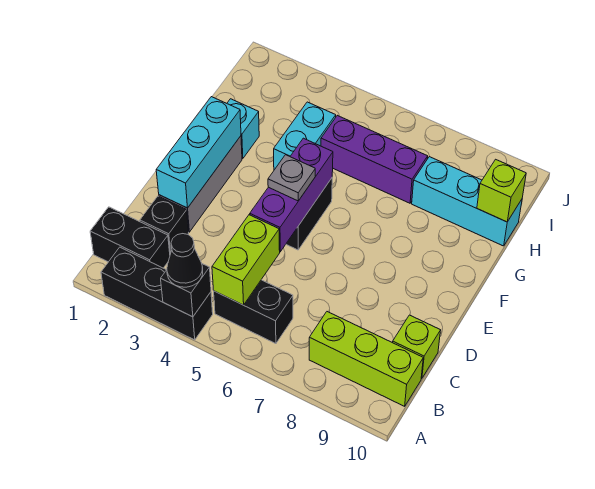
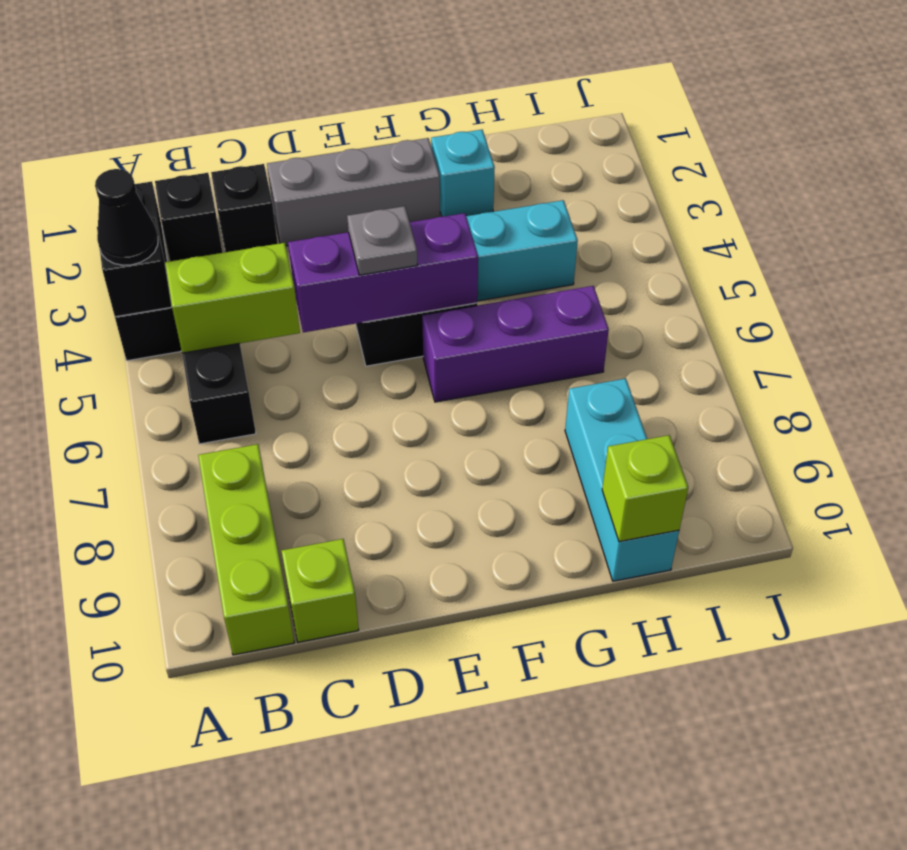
black brick B1:B2 level 1 -> black brick B2 level 1
cyan brick D2:F2 level 2 -> none
purple brick H5:H7 level 1 -> purple brick F6:H6 level 1

